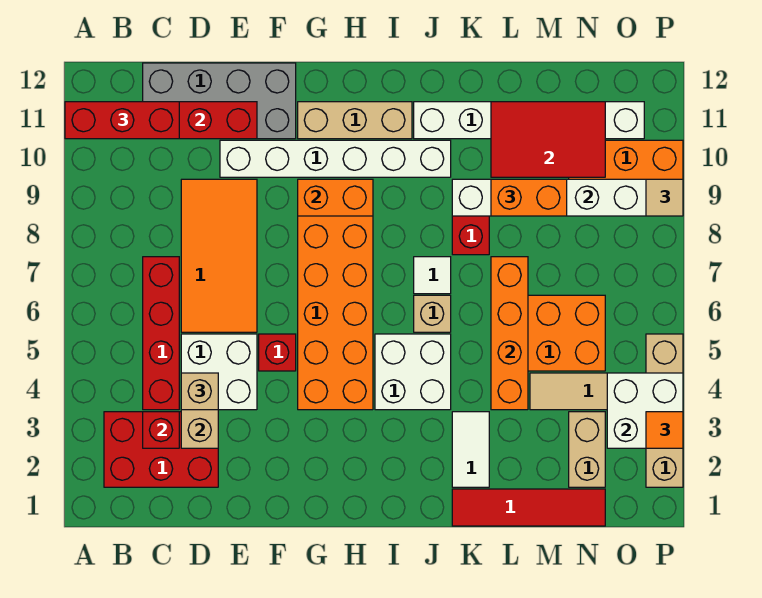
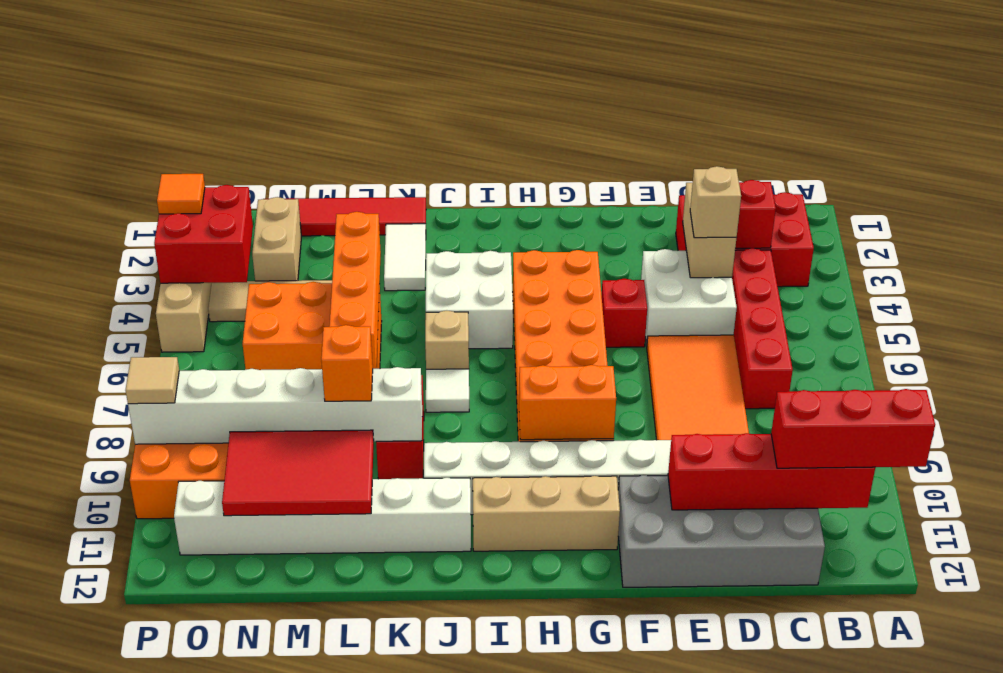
orange brick L9:M9 level 3 -> orange brick L9 level 3
white brick O3:P4 level 2 -> red brick O3:P4 level 2

